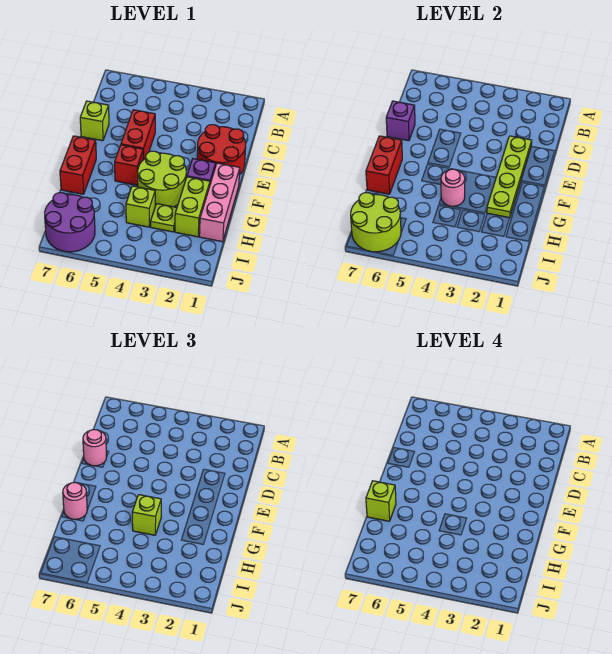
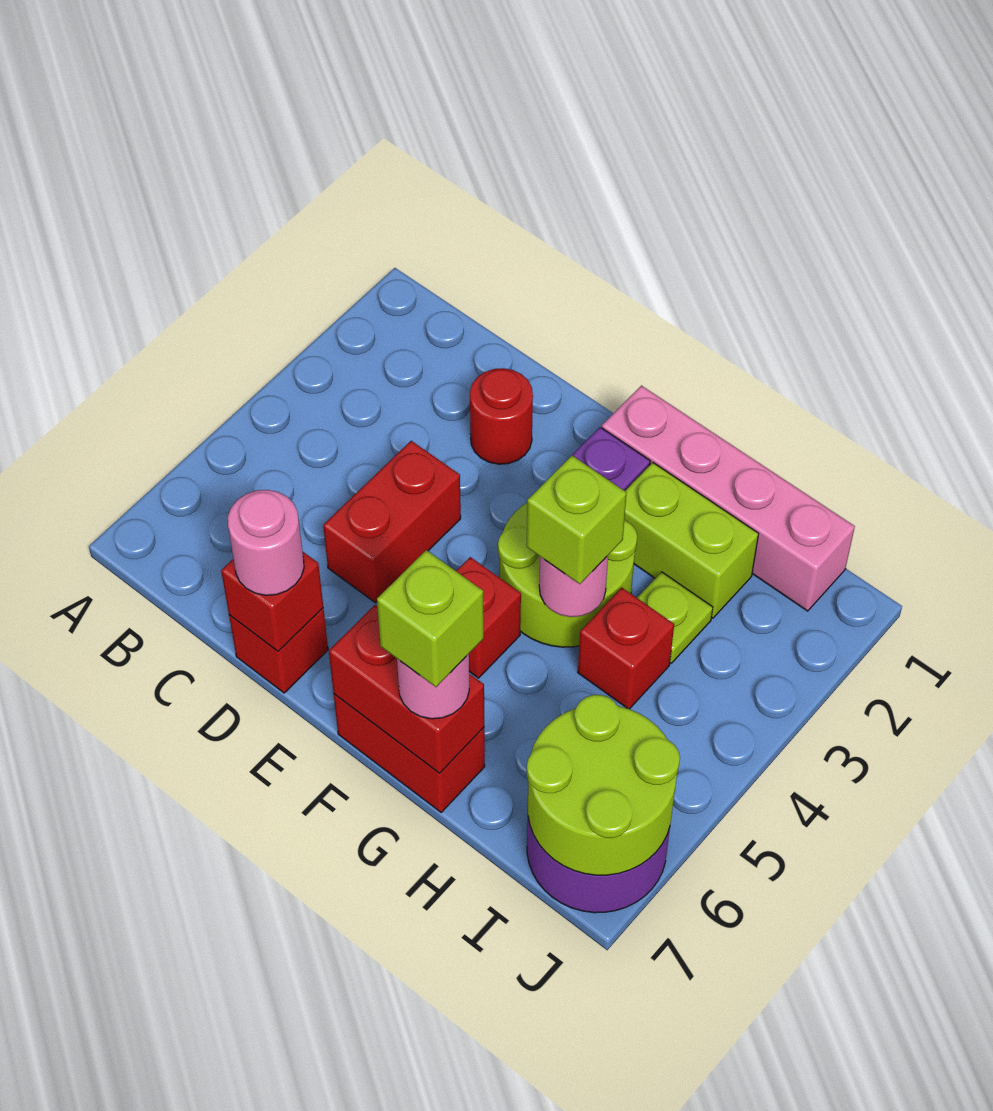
red round brick D1:E2 level 1 -> red round brick D2 level 1
lime plate D2:G2 level 2 -> none
red brick D5:E5 level 1 -> red brick D4:D5 level 1
lime brick D7 level 1 -> red brick D7 level 1
purple brick D7 level 2 -> red brick D7 level 2
pink brick F1:H1 level 1 -> pink brick F1:I1 level 1
lime brick H4 level 1 -> red brick H4 level 1

